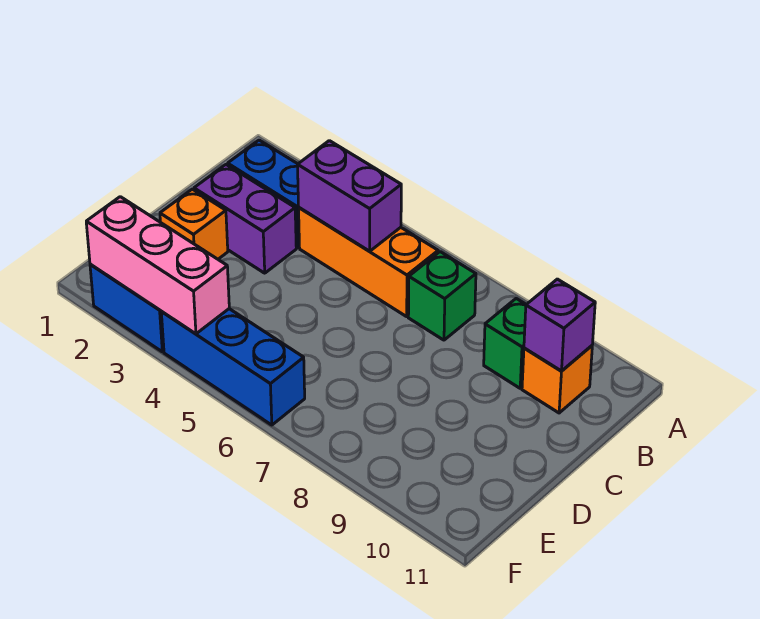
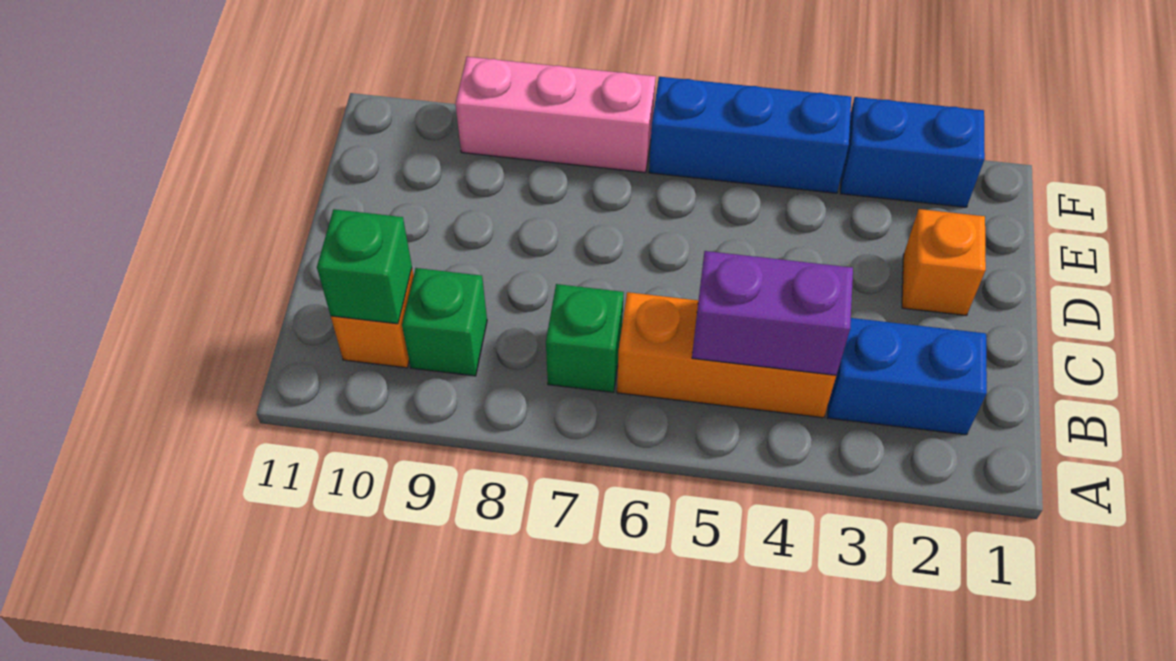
purple brick B10 level 2 -> green brick B10 level 2
purple brick C2:C3 level 1 -> none
pink brick F2:F4 level 2 -> pink brick F7:F9 level 1

